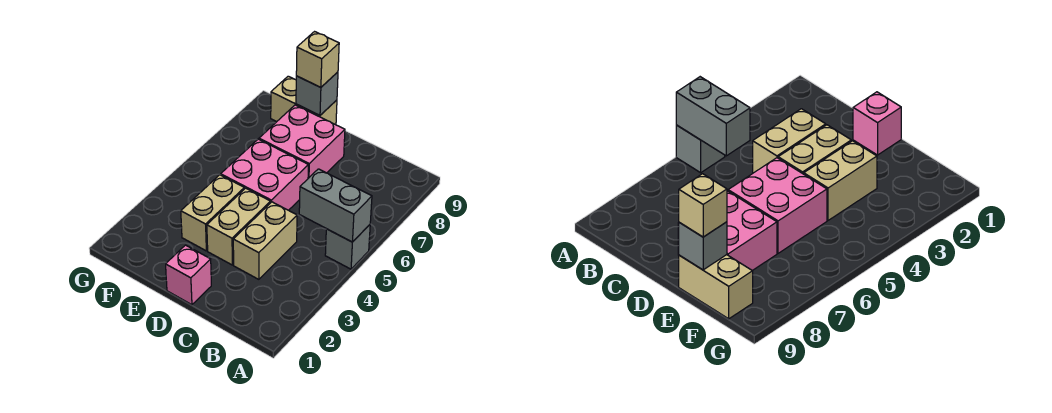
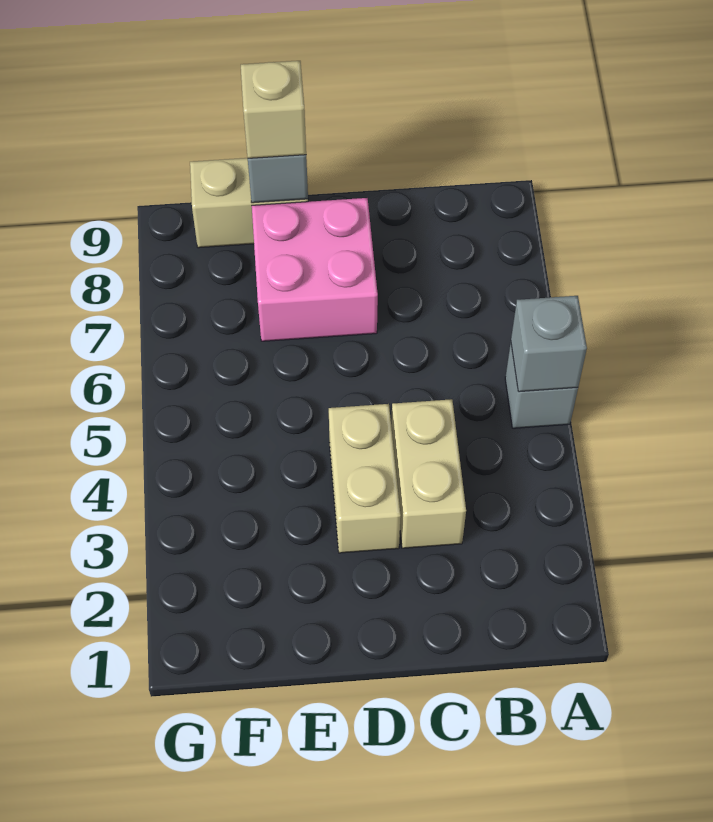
grey brick A5:B5 level 2 -> grey brick A5 level 2
pink brick D1 level 1 -> none
pink brick D5:E6 level 1 -> none
tan brick E3:E4 level 1 -> none

